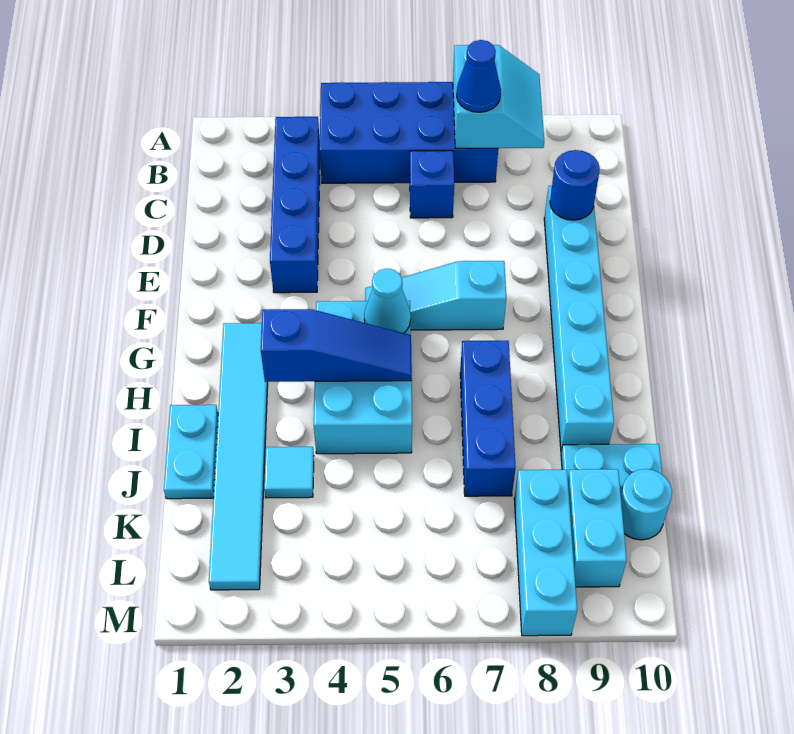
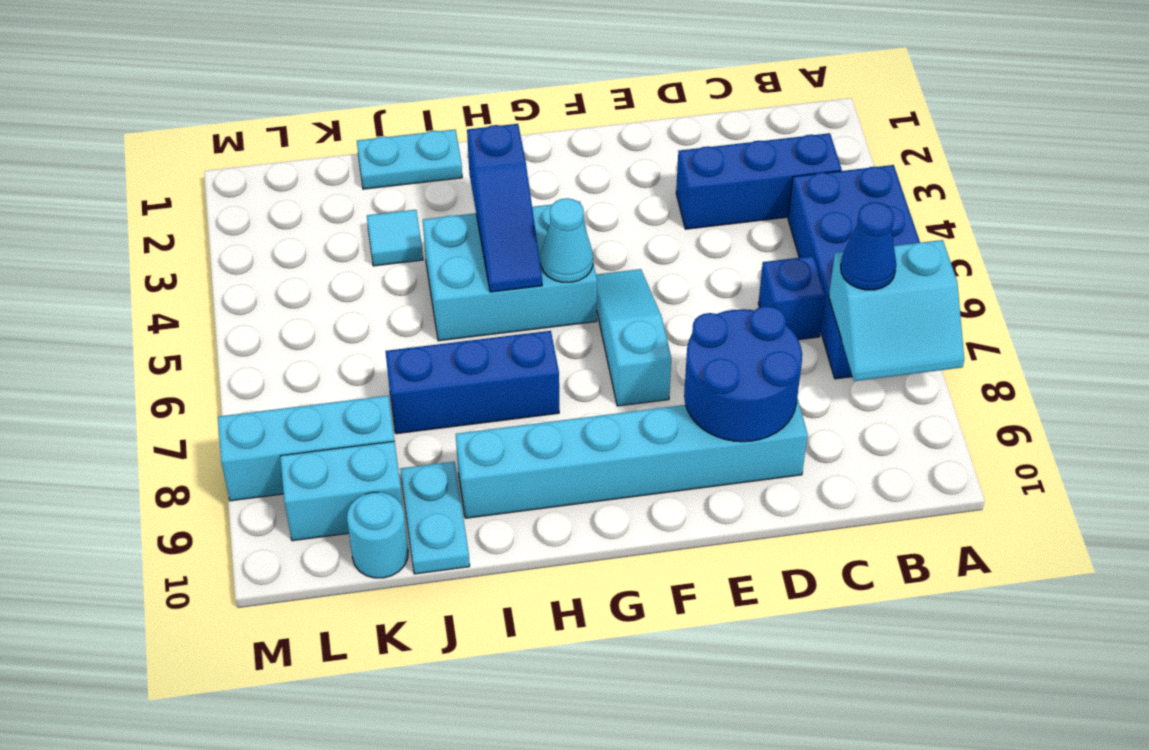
blue brick B3:E3 level 1 -> blue brick B3:D3 level 1
blue round brick D9 level 2 -> blue round brick D8:E9 level 2
cyan tile G2:L2 level 1 -> none

